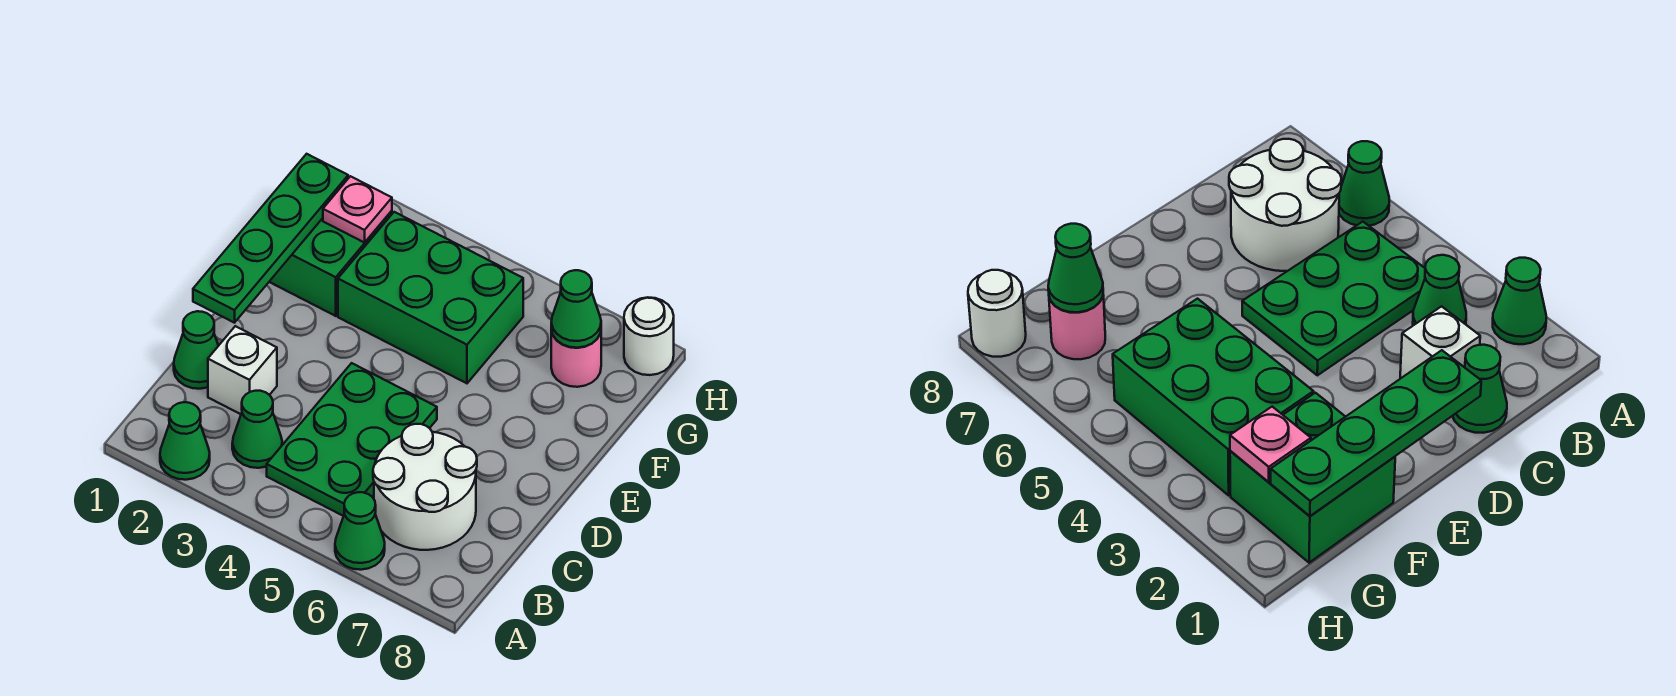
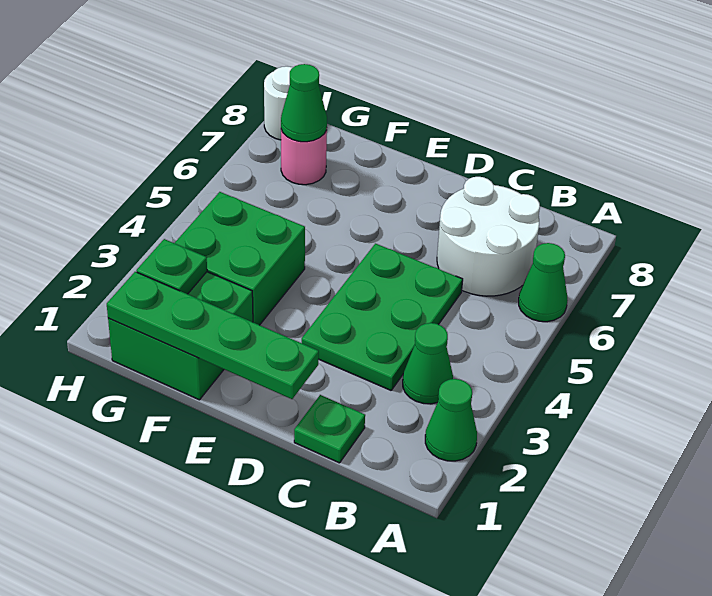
green plate B4:D5 level 1 -> green plate C3:D5 level 1
green cone C1 level 1 -> green plate C1 level 1
white brick C2 level 1 -> none
green brick F3:G5 level 1 -> green brick F3:G4 level 1
pink plate G2 level 2 -> green plate G2 level 2

